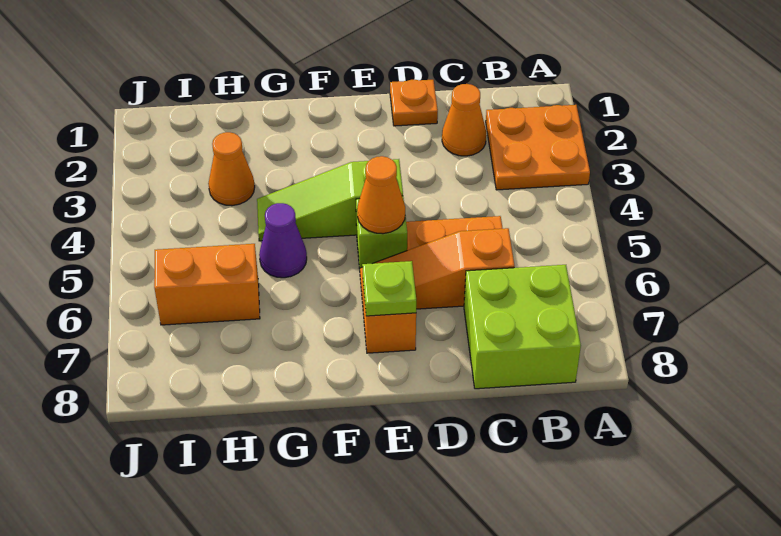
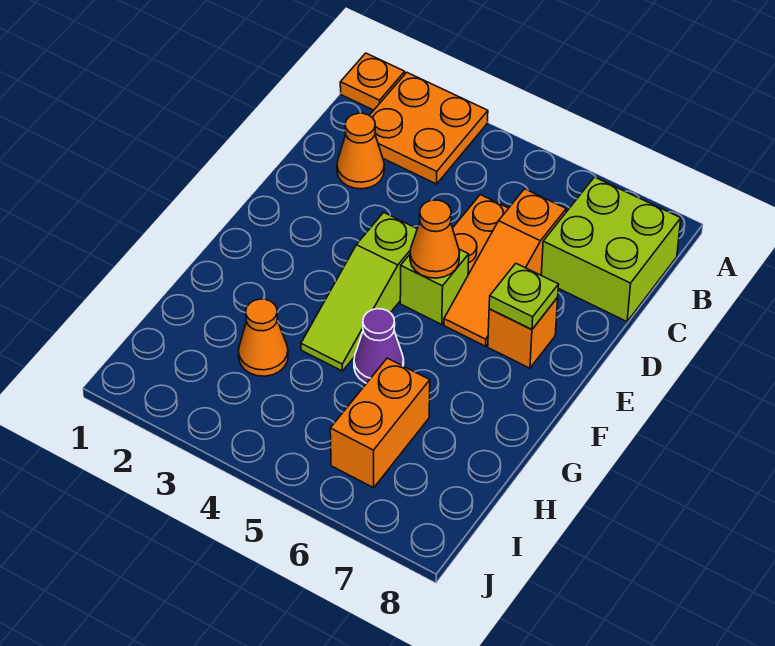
orange plate D1 level 1 -> orange plate A1 level 1

